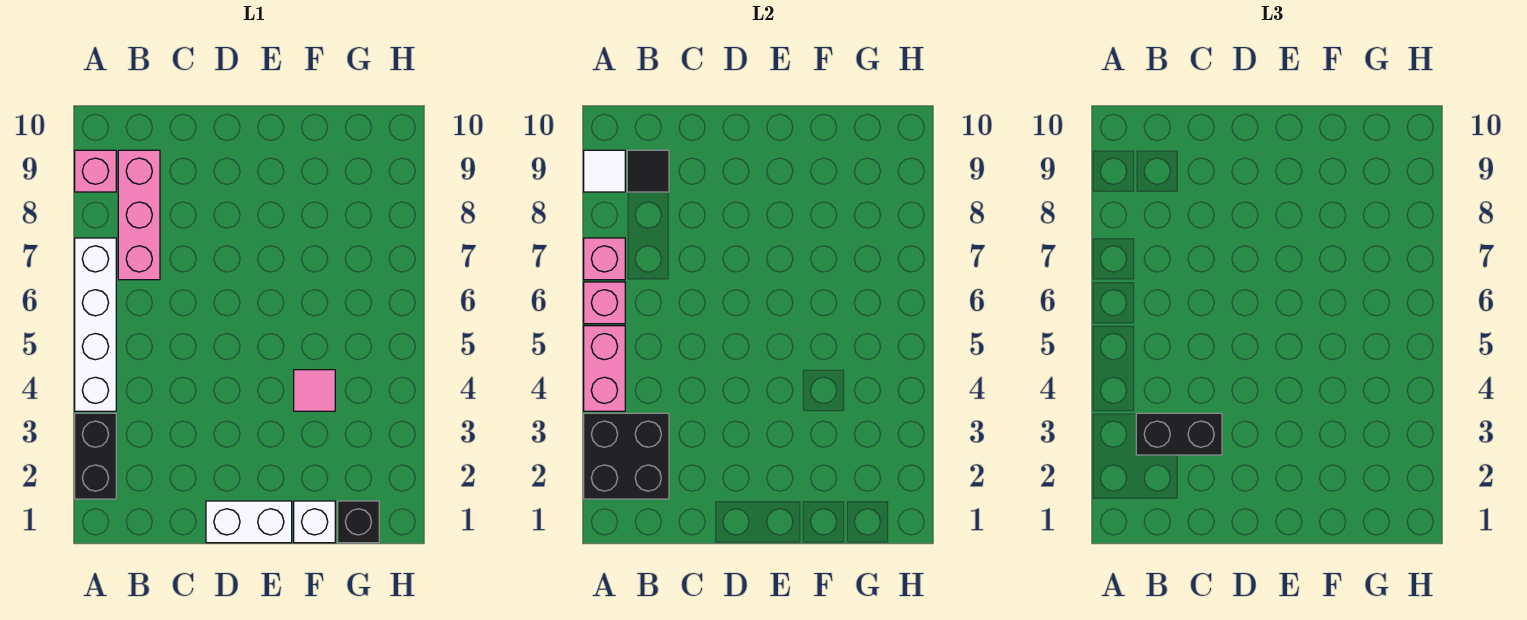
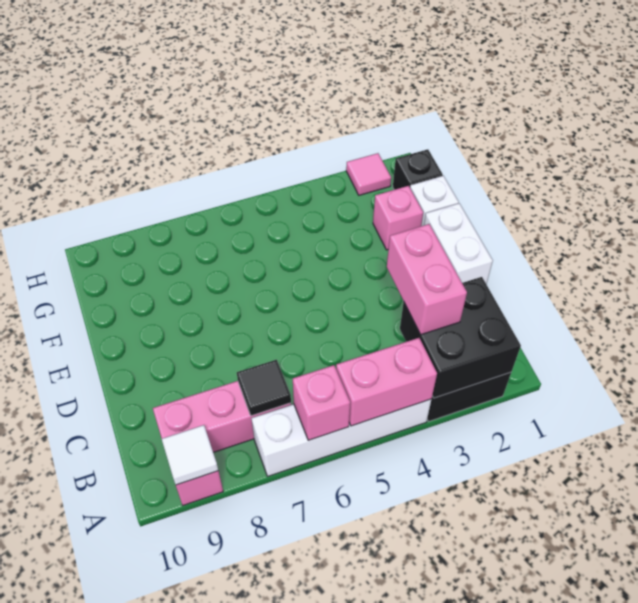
pink brick A7 level 2 -> pink brick F2 level 1
black brick B3:C3 level 3 -> pink brick B3:C3 level 3
black tile B9 level 2 -> black tile B7 level 2
pink tile F4 level 1 -> pink tile H2 level 1

